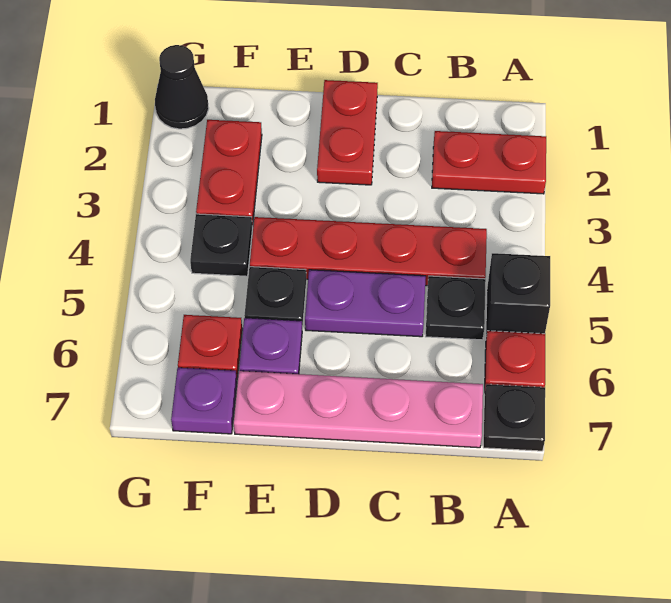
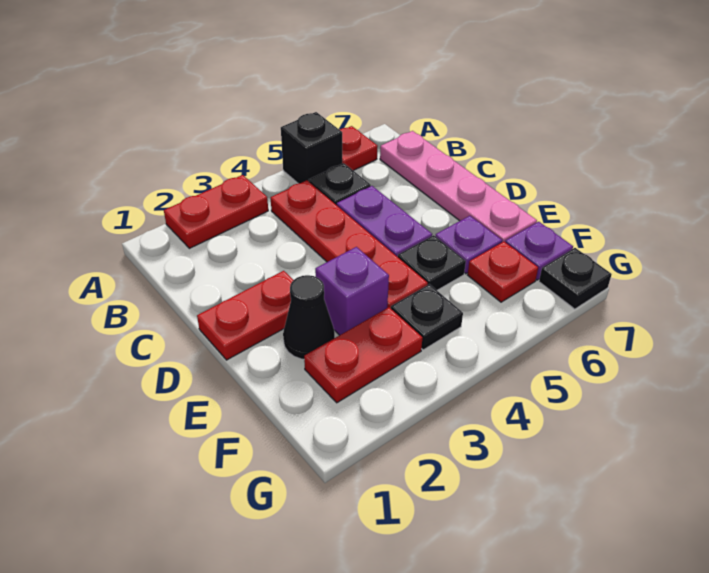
red plate A2:B2 level 1 -> red plate A2:A3 level 1
black plate A7 level 1 -> black plate G7 level 1
none -> purple brick E3 level 1
black cone G1 level 1 -> black cone E2 level 1

